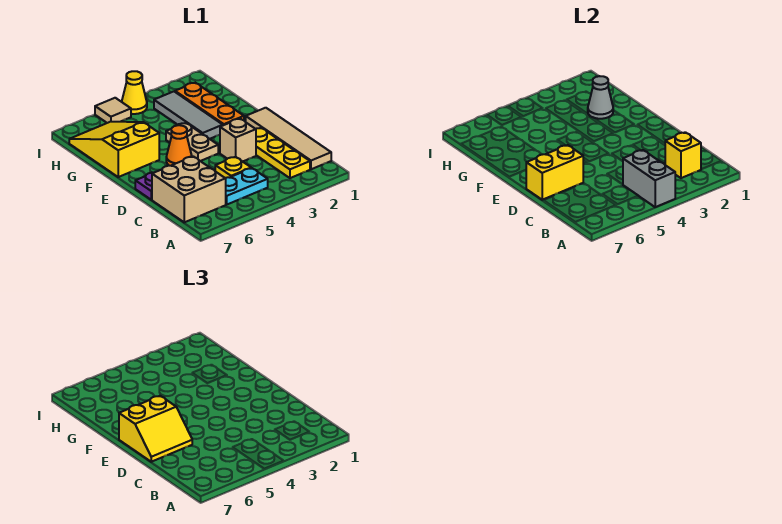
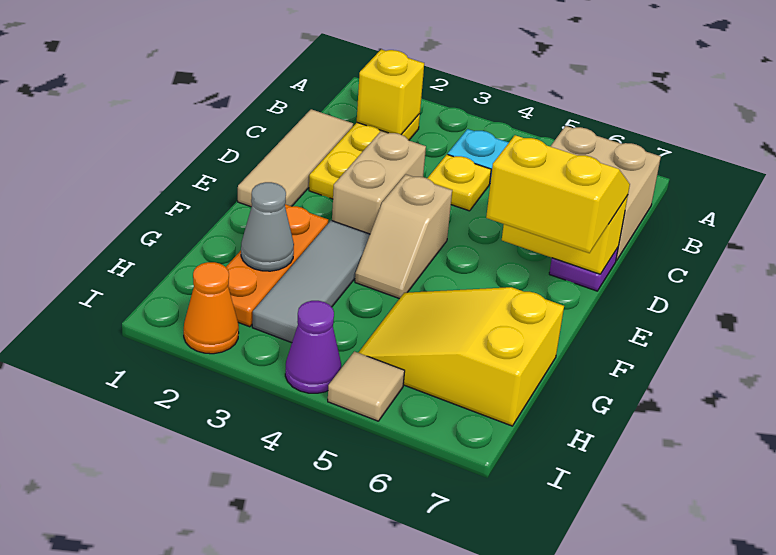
grey brick A4:B4 level 2 -> none
tan tile B1:E1 level 1 -> tan tile C1:E1 level 1
tan brick D3 level 1 -> tan brick D3:E3 level 1
tan plate E4:F4 level 1 -> tan slope E4:F4 level 1 top E
orange cone E5 level 1 -> orange cone I2 level 1
yellow slope F6:H7 level 1 top F -> yellow slope G5:H7 level 1 top 7
yellow cone I4 level 1 -> purple cone I4 level 1

